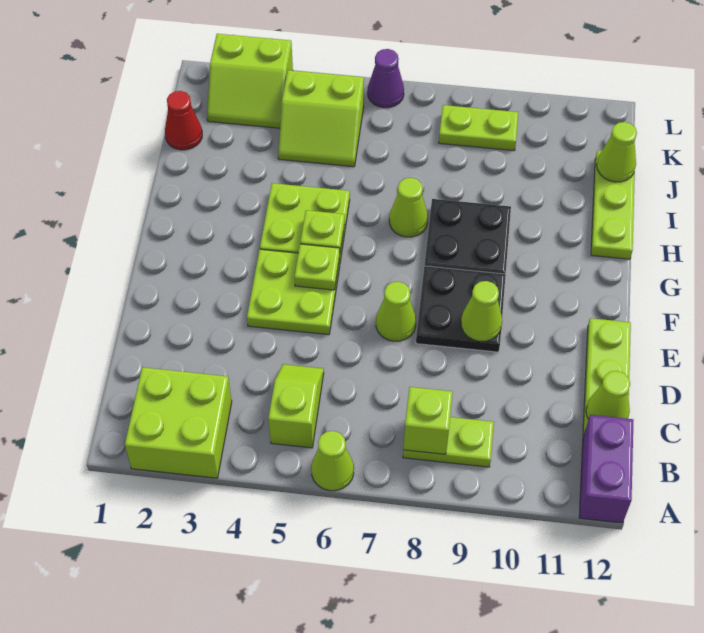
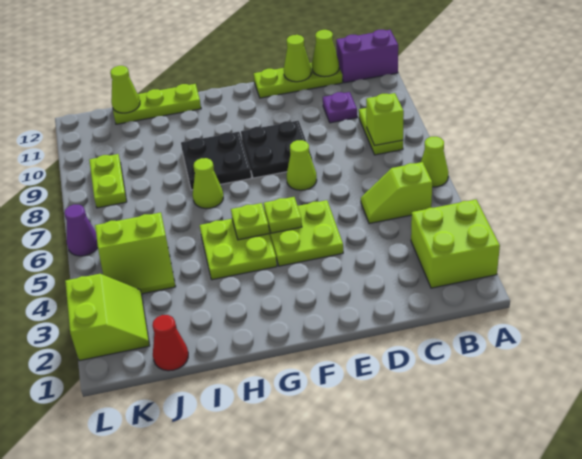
none -> purple plate C10 level 1
lime cone E9 level 2 -> lime cone D12 level 2
lime slope J4:K5 level 1 top K -> lime slope J4:K5 level 1 top 5

